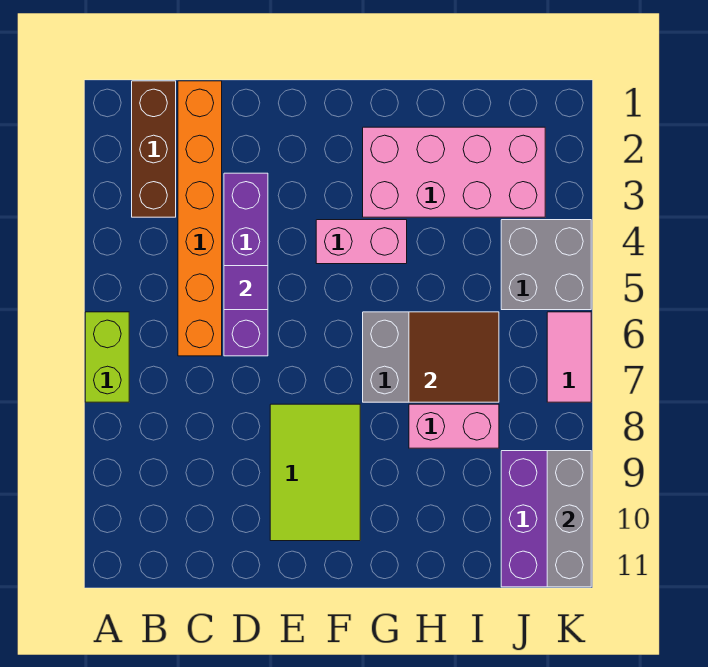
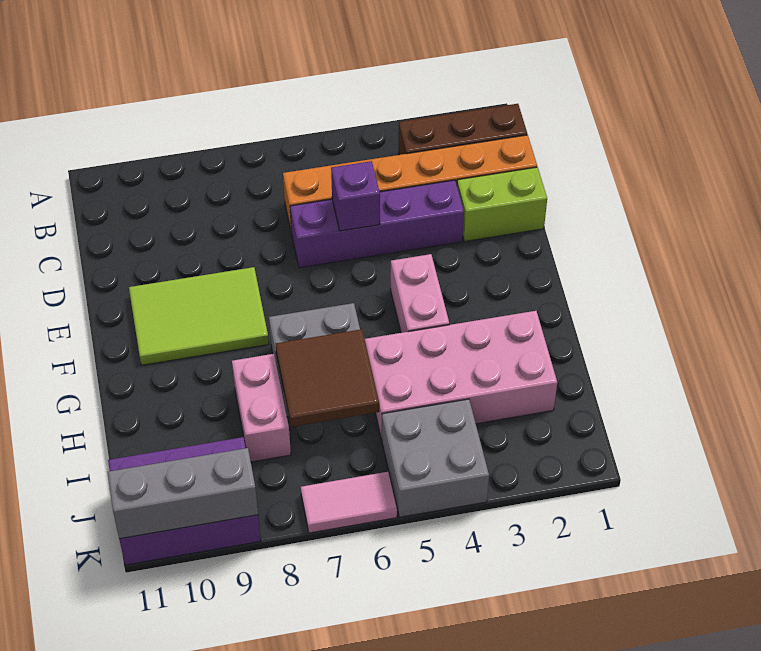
lime brick A6:A7 level 1 -> lime brick D1:D2 level 1
purple tile D5 level 2 -> purple brick D5 level 2
pink brick G2:J3 level 1 -> pink brick H2:I5 level 1

